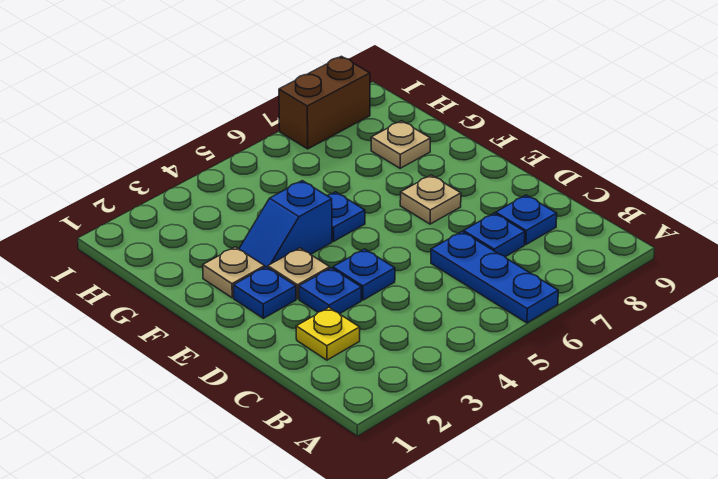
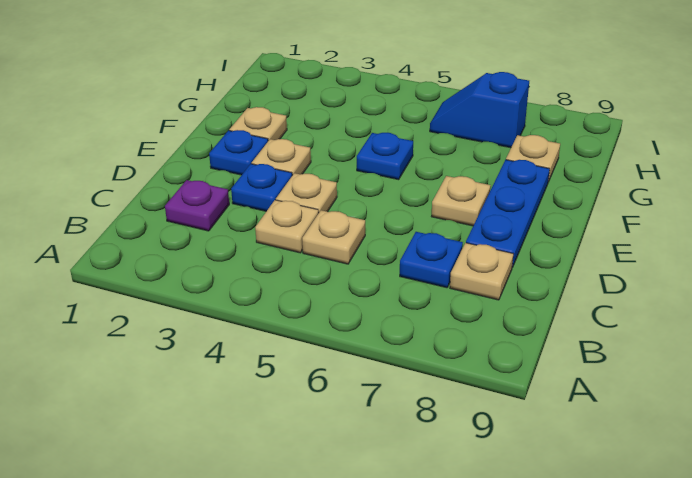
blue plate A6:C6 level 1 -> blue plate D8:F8 level 1
yellow plate C2 level 1 -> purple plate C2 level 1
none -> tan plate C4 level 1
none -> tan plate C5 level 1
blue plate C8 level 1 -> tan plate C8 level 1
blue plate D4 level 1 -> tan plate D4 level 1
blue slope F3:F4 level 1 top 4 -> blue slope H6:H7 level 1 top 7
brown brick I7:I8 level 1 -> none

